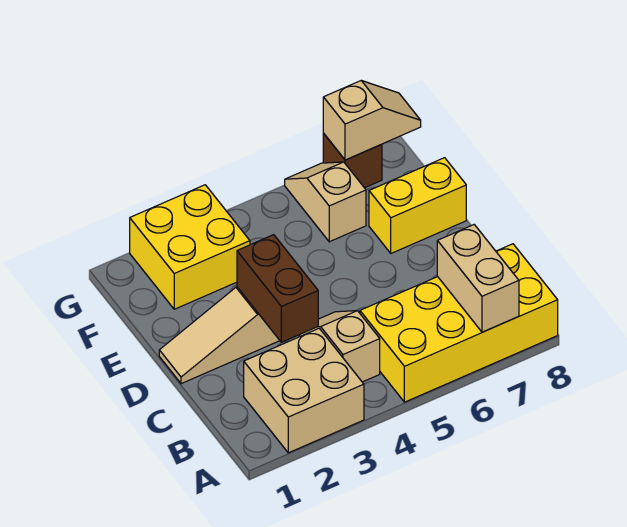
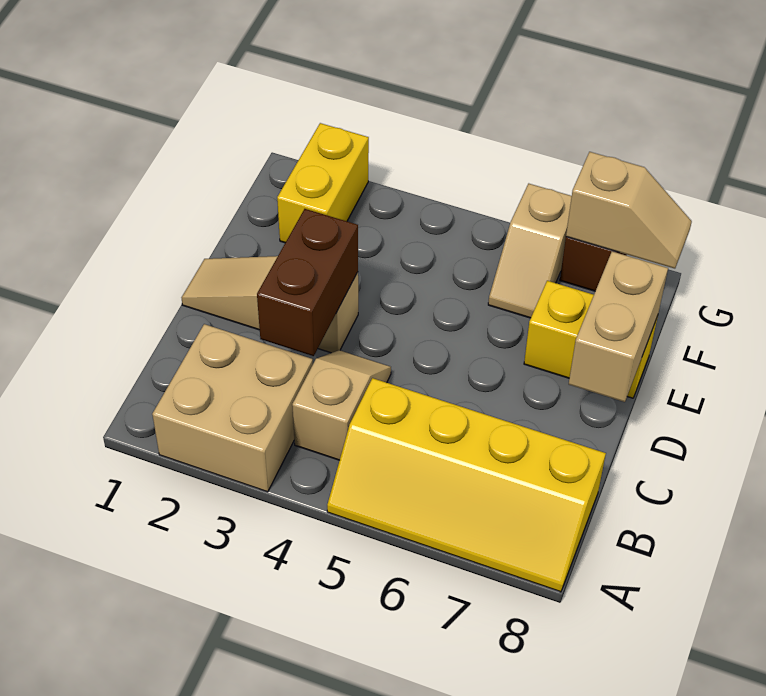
yellow brick A5:B8 level 1 -> yellow slope A5:B8 level 1 top B
tan brick A7:B7 level 2 -> tan brick D8:E8 level 2
yellow brick F2:G3 level 1 -> yellow brick F2:G2 level 1
tan slope F6:G6 level 1 top F -> tan slope F6:G6 level 1 top G

